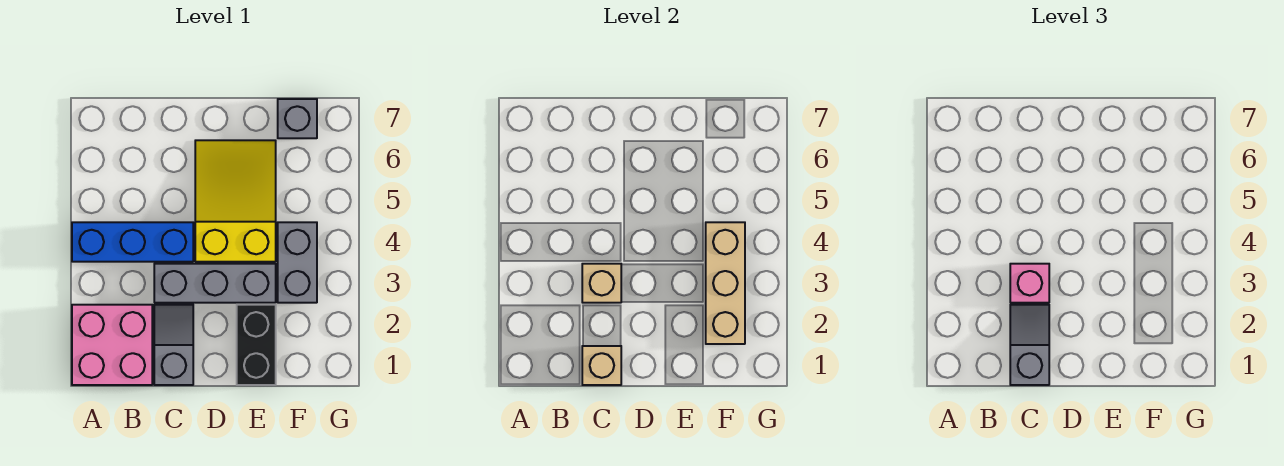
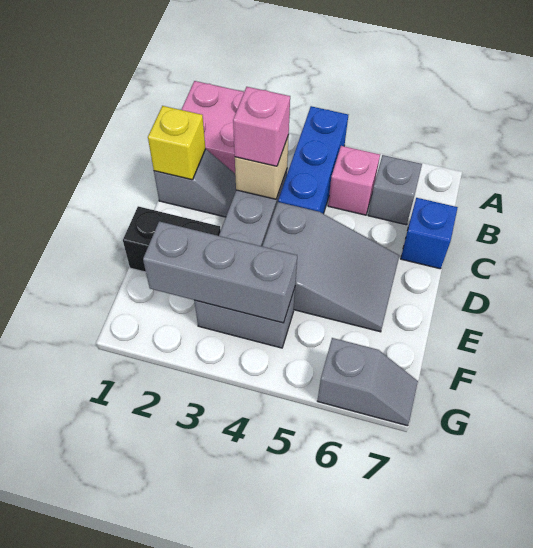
none -> pink brick B5 level 1
tan brick C1 level 2 -> yellow brick C1 level 2
grey slope C1:C2 level 3 top 1 -> grey slope G6:G7 level 1 top 6
none -> blue brick C7 level 1
yellow slope D4:E6 level 1 top 4 -> grey slope D4:E6 level 1 top 4
tan brick F2:F4 level 2 -> grey brick F2:F4 level 2
grey brick F7 level 1 -> grey brick B6 level 1

